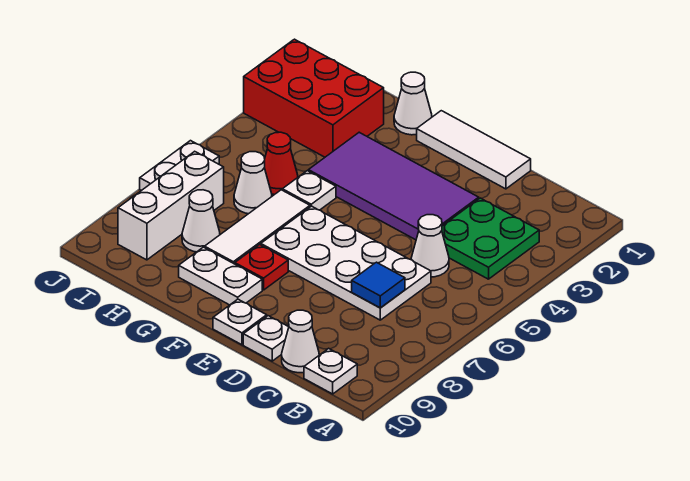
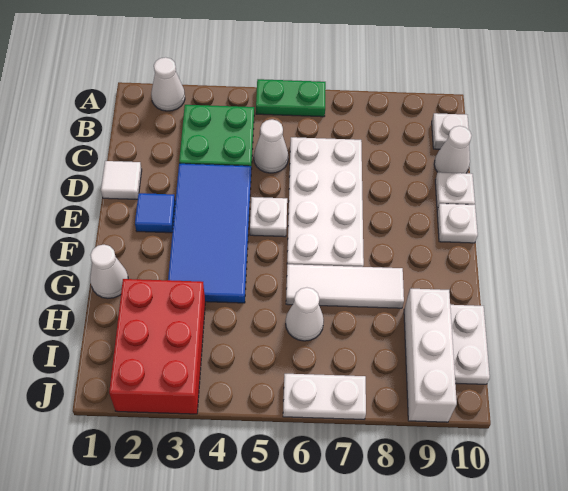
none -> green plate A5:A6 level 1
blue tile C7 level 2 -> blue tile E2 level 1
white tile D1:F1 level 1 -> white tile D1 level 1
purple tile D3:G4 level 1 -> blue tile D3:G4 level 1
red plate F8 level 1 -> none
white plate F9:G9 level 1 -> white plate H10:I10 level 1
white plate G5 level 1 -> white plate E5 level 1
red cone H5 level 1 -> none
white cone H8 level 1 -> white cone A2 level 1
white brick I7:I9 level 1 -> white brick H9:J9 level 1

